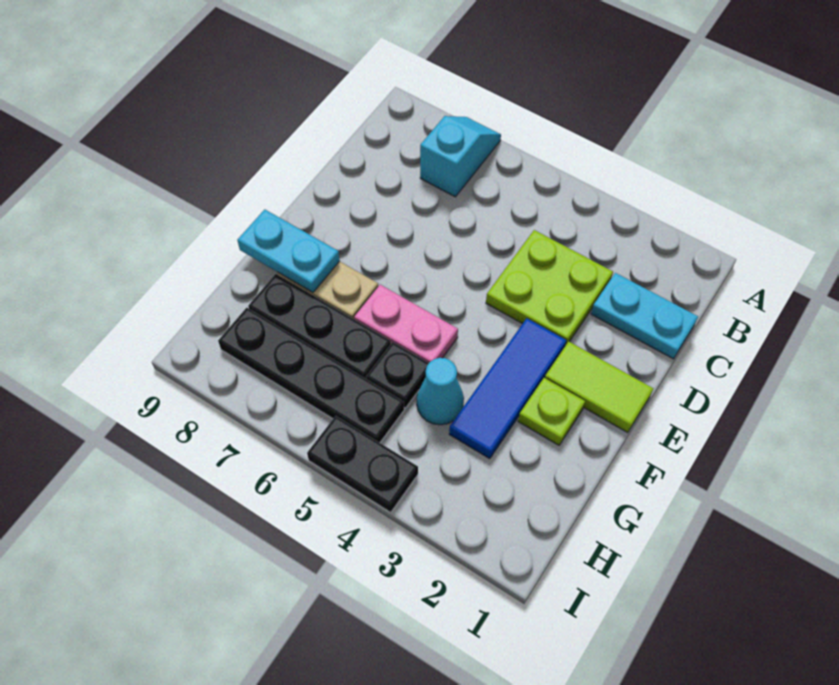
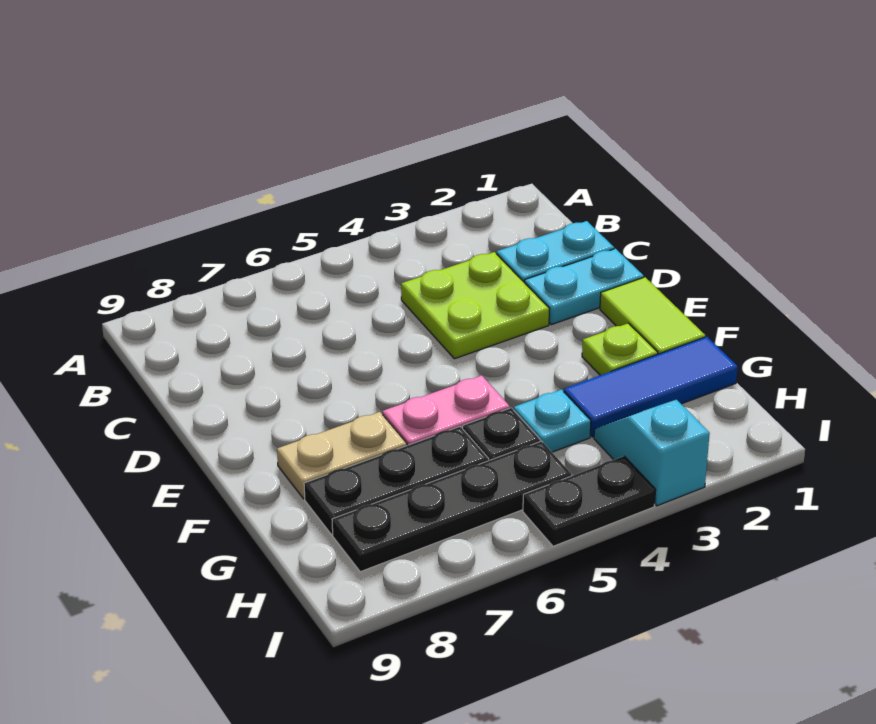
cyan slope A7:B7 level 1 top B -> cyan slope H3:I3 level 1 top I
lime tile E1:E2 level 1 -> lime tile E1:F1 level 1
blue tile E3:G3 level 1 -> blue tile G1:G3 level 1
cyan plate F8:F9 level 2 -> cyan plate D1:D2 level 1
cyan cone G4 level 1 -> cyan plate G4 level 1

